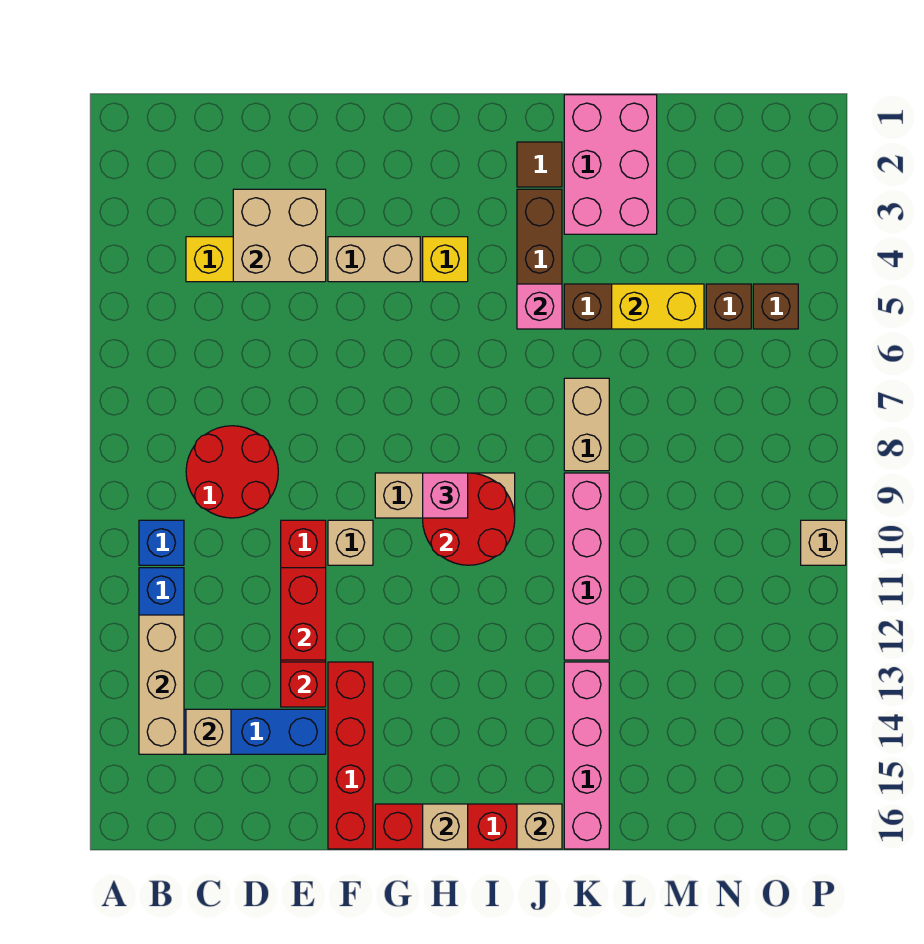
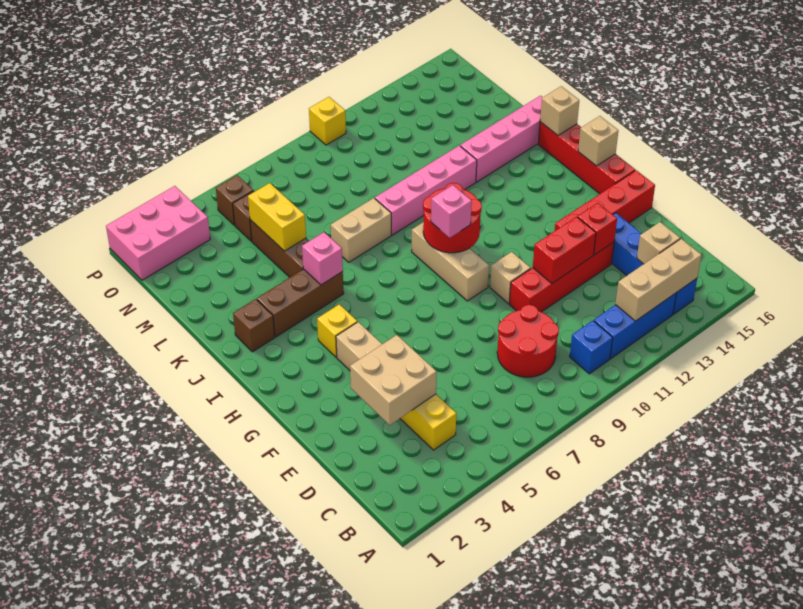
brown tile J2 level 1 -> brown brick J2 level 1
pink brick K1:L3 level 1 -> pink brick O1:P3 level 1
tan brick P10 level 1 -> yellow brick P10 level 1

